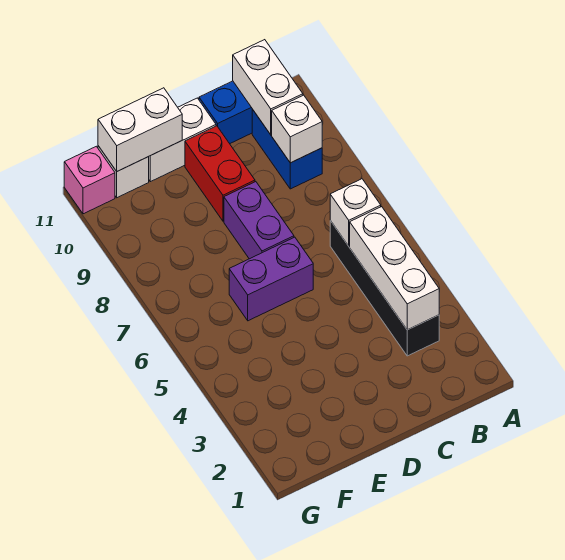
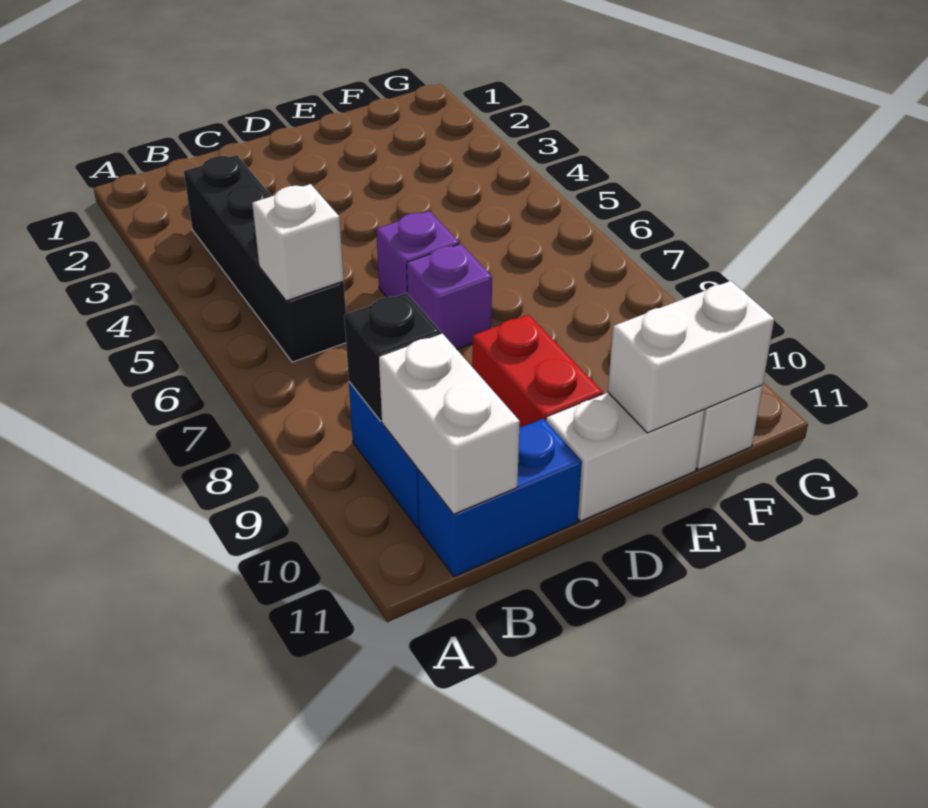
white brick B3:B5 level 2 -> none
white brick B9 level 2 -> black brick B9 level 2
purple brick D6:E6 level 1 -> purple brick D6 level 1
purple brick D7:D8 level 1 -> purple brick D7 level 1
pink brick G11 level 1 -> none

